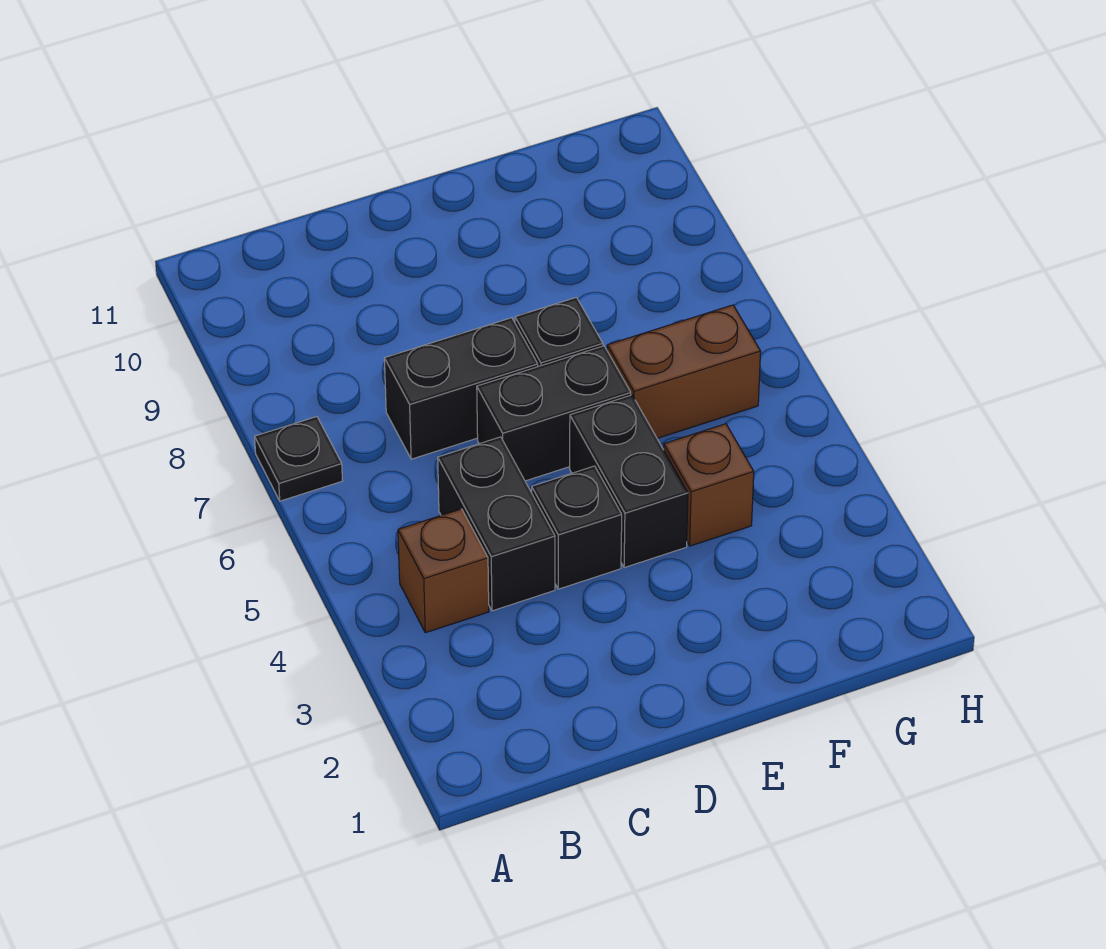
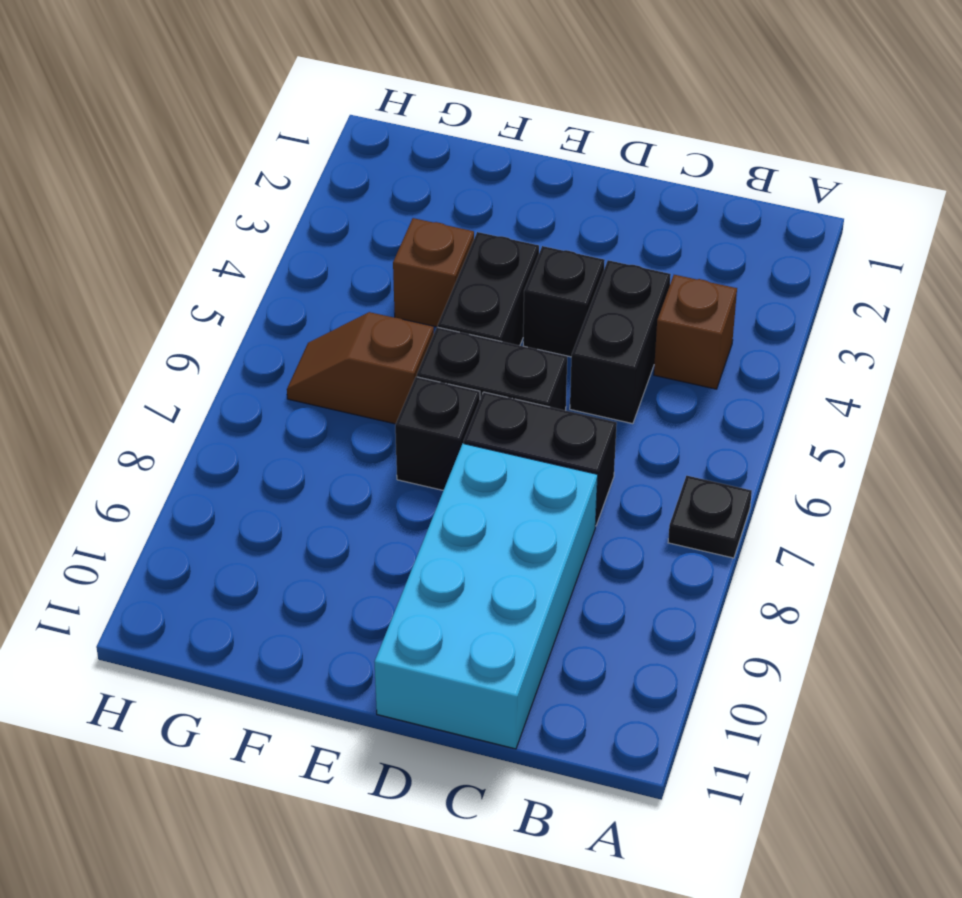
none -> cyan brick C8:D11 level 1
brown brick F6:G6 level 1 -> brown slope F6:G6 level 1 top F

